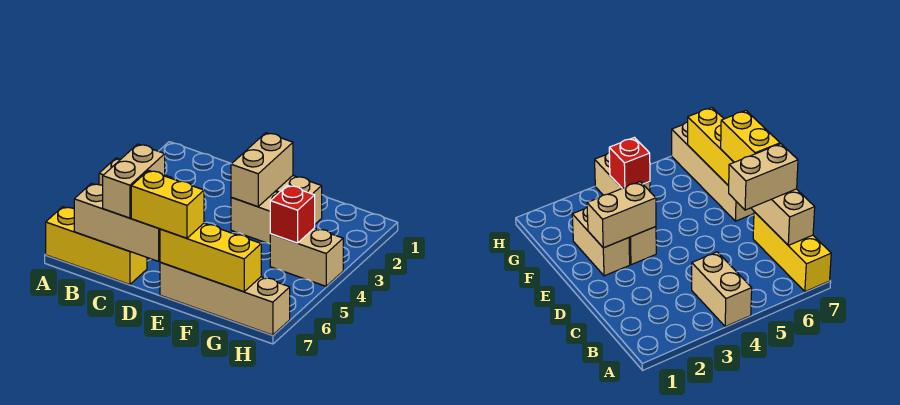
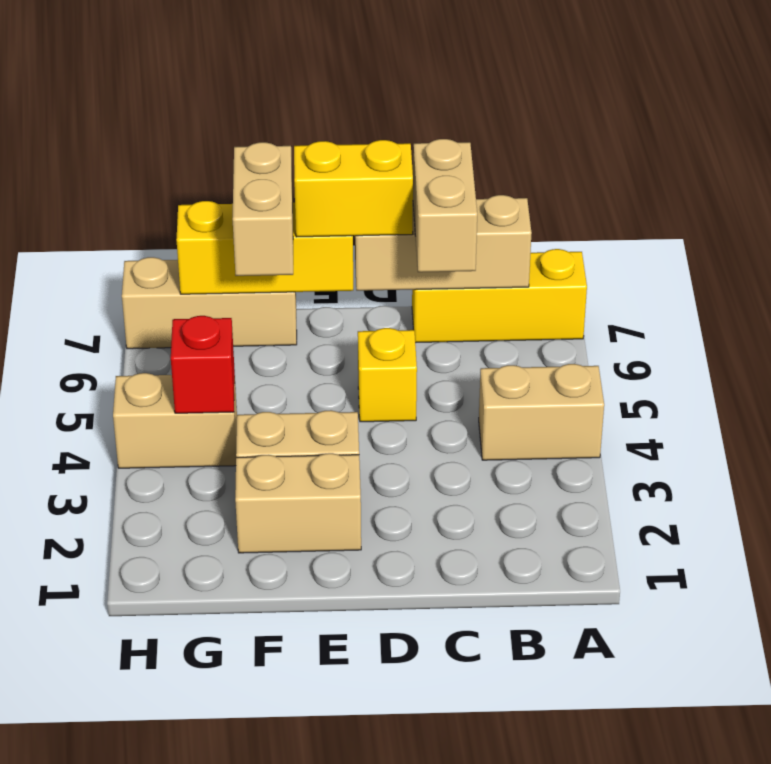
none -> yellow brick D5 level 1
tan brick E2:E3 level 2 -> tan brick F6:F7 level 3
tan brick E7:H7 level 1 -> tan brick F7:H7 level 1

